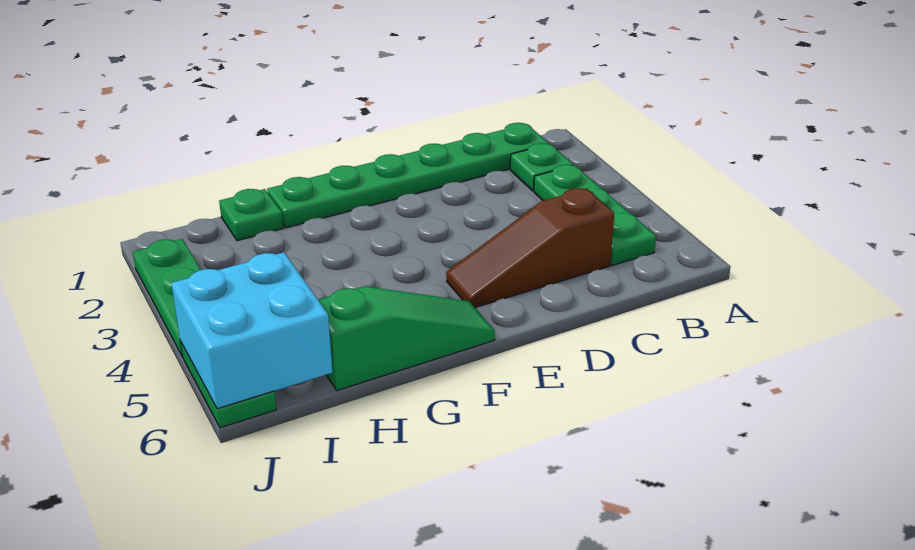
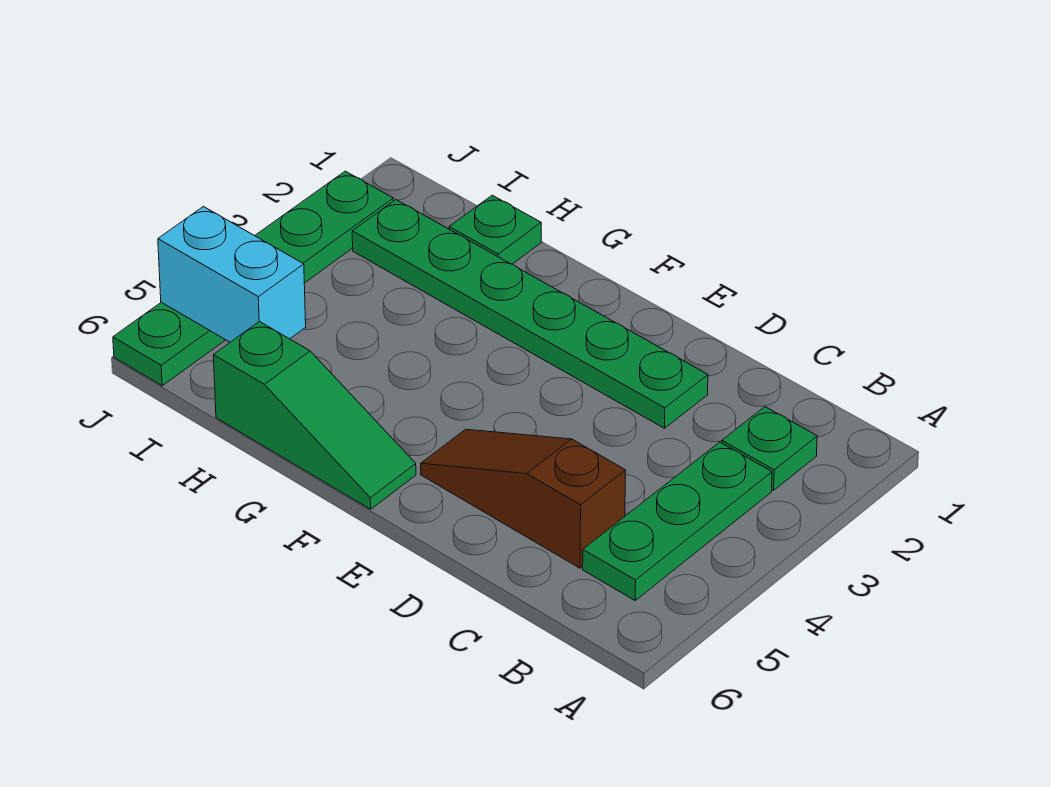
green plate B1:G1 level 1 -> green plate D2:I2 level 1
cyan brick I5:J6 level 2 -> cyan brick I5:J5 level 2

